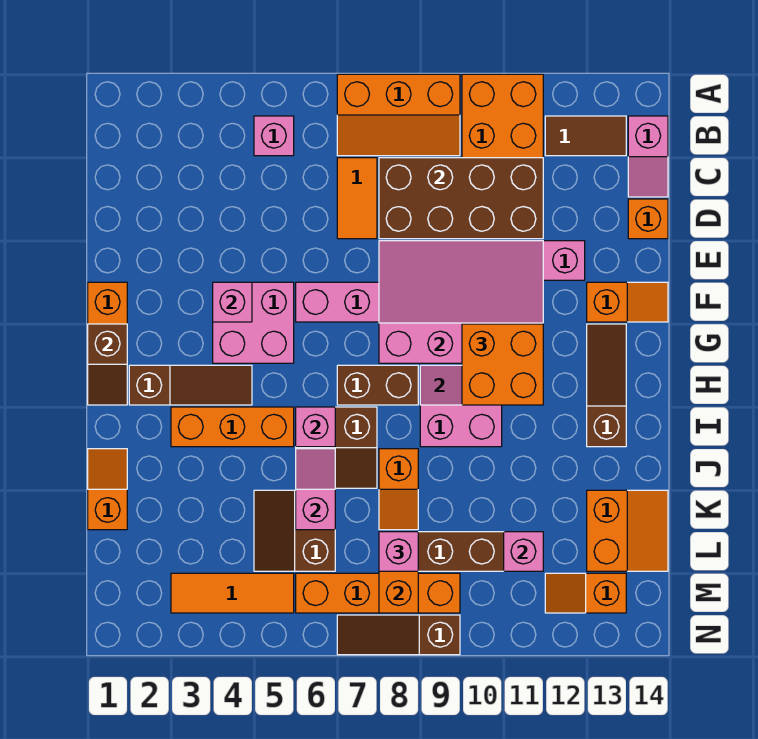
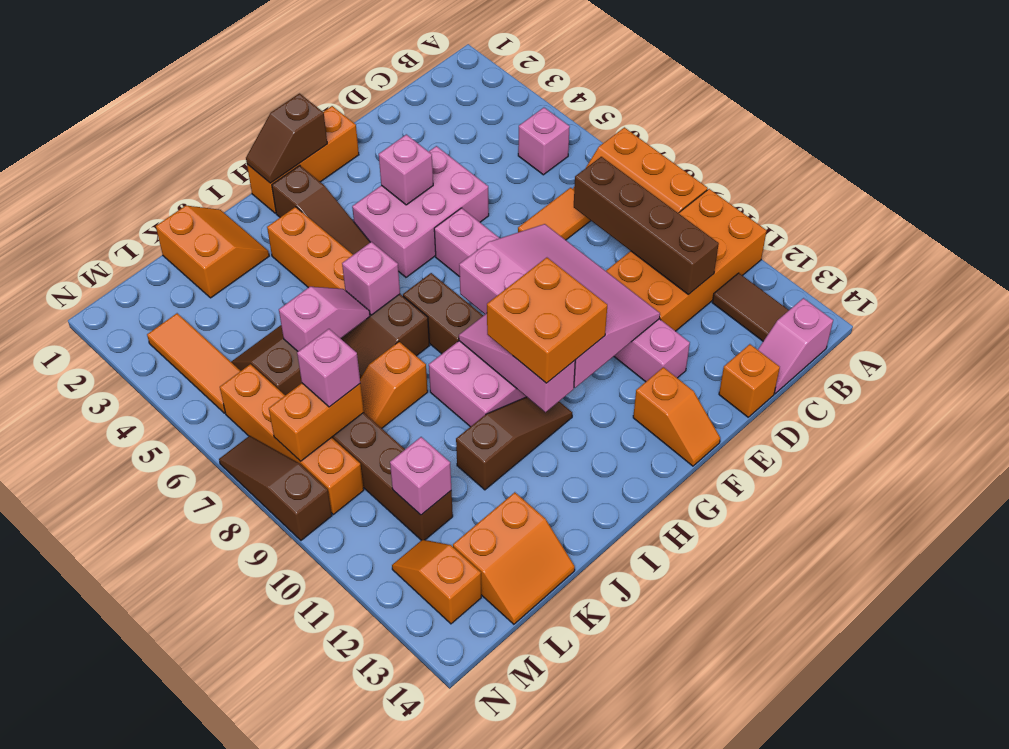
brown brick C8:D11 level 2 -> brown brick C8:C11 level 2
pink brick F4:G5 level 1 -> pink brick E4:G5 level 1
brown slope G13:I13 level 1 top I -> brown slope H11:J11 level 1 top J
orange slope J1:K1 level 1 top K -> orange slope J1:K2 level 1 top K

